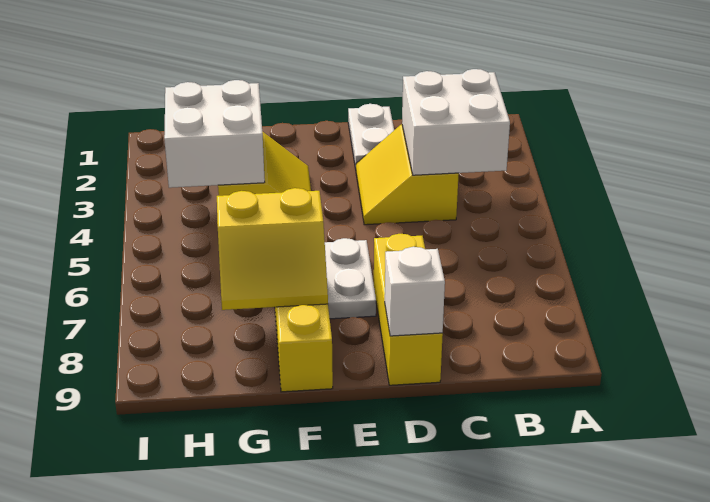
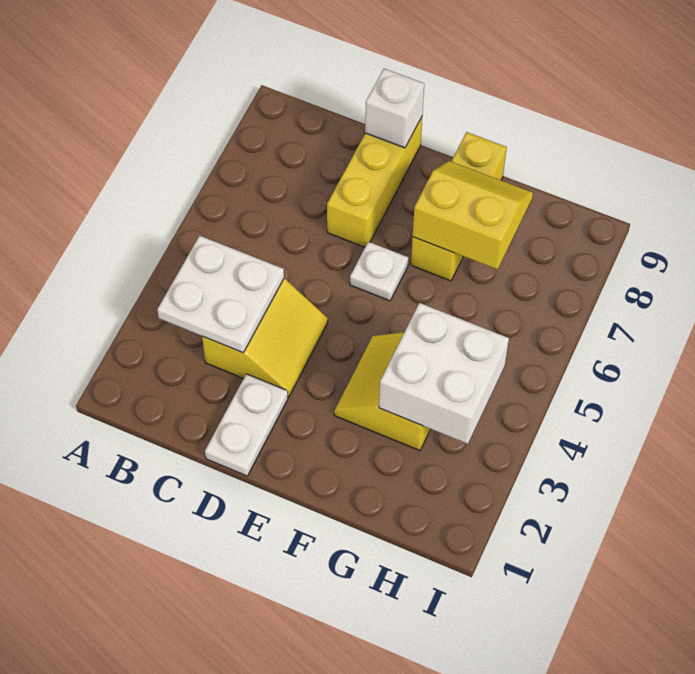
white brick B3:C4 level 2 -> white plate B3:C4 level 2
white plate E6:E7 level 1 -> white plate E6 level 1

